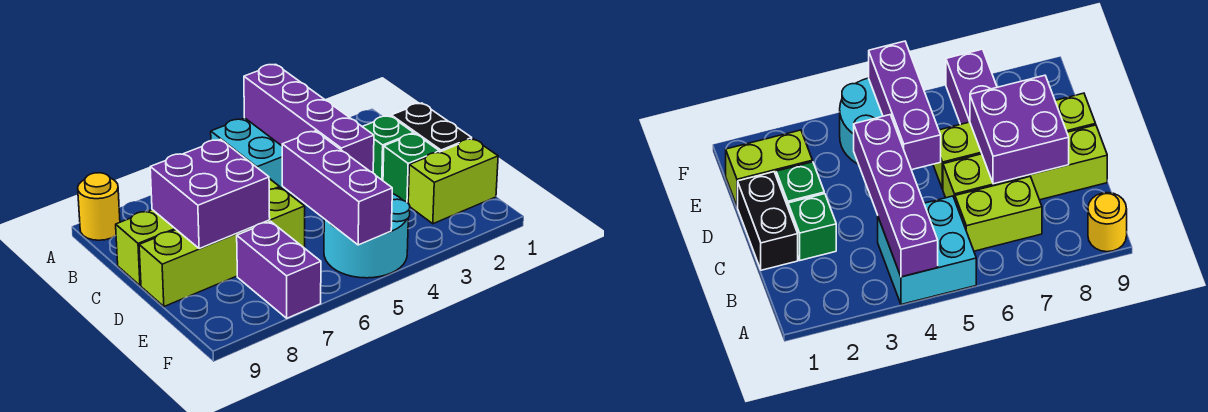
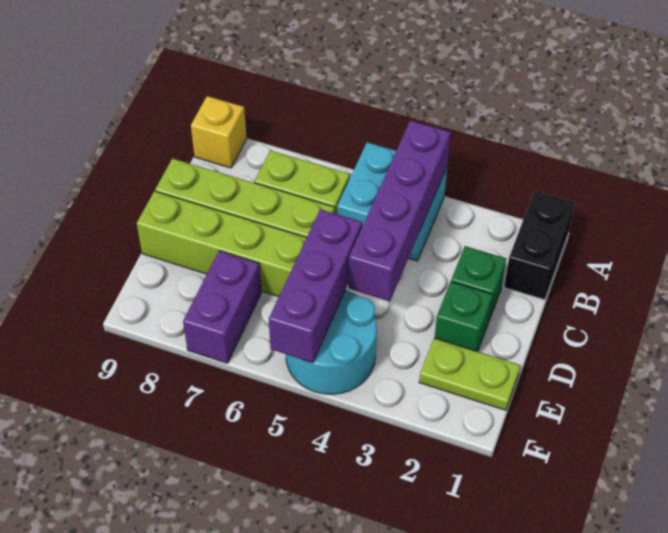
yellow round brick A9 level 1 -> yellow brick A9 level 1
black brick C1:D1 level 1 -> black brick A1:B1 level 1
purple brick C7:D8 level 2 -> none
lime brick E1:E2 level 1 -> lime plate E1:E2 level 1

